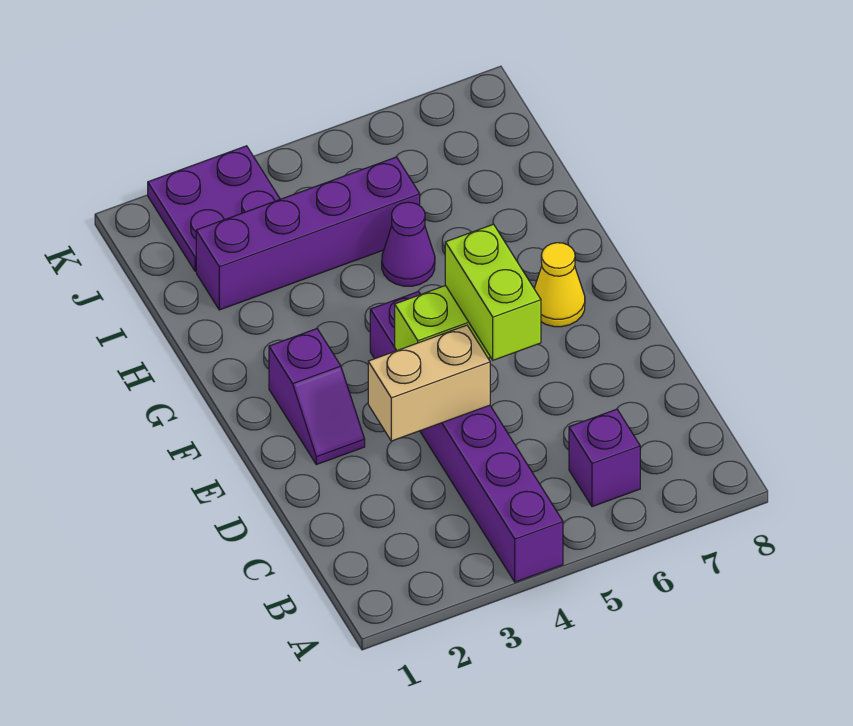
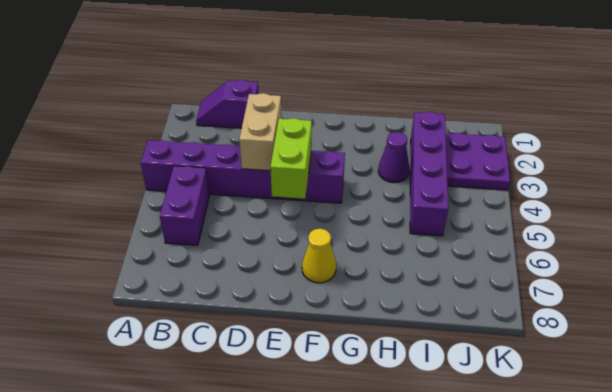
purple brick B6 level 1 -> purple brick B5:B6 level 1
lime brick D5:E5 level 3 -> none
purple slope E2:F2 level 1 top F -> purple slope B1:C1 level 1 top C
purple cone H5 level 1 -> purple cone H3 level 1

